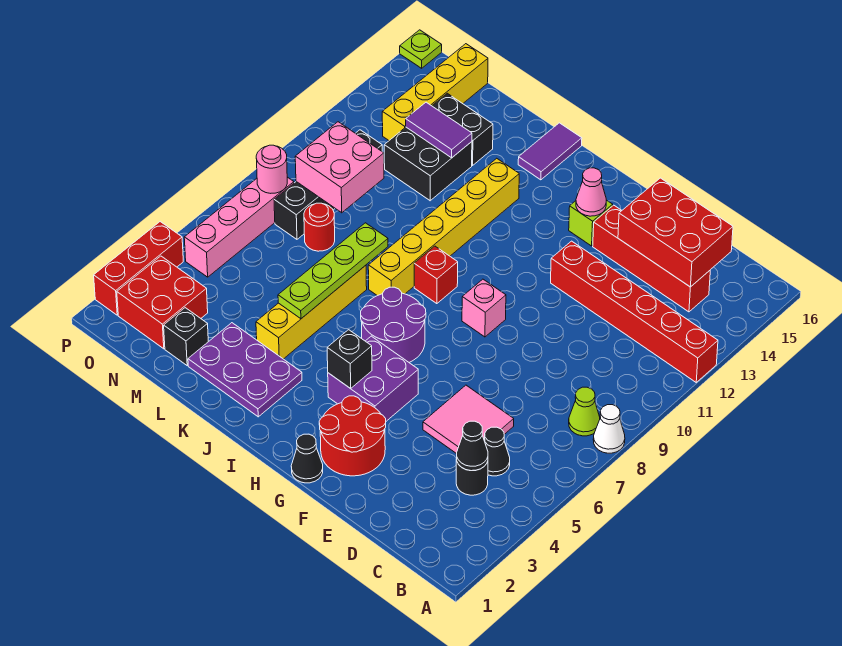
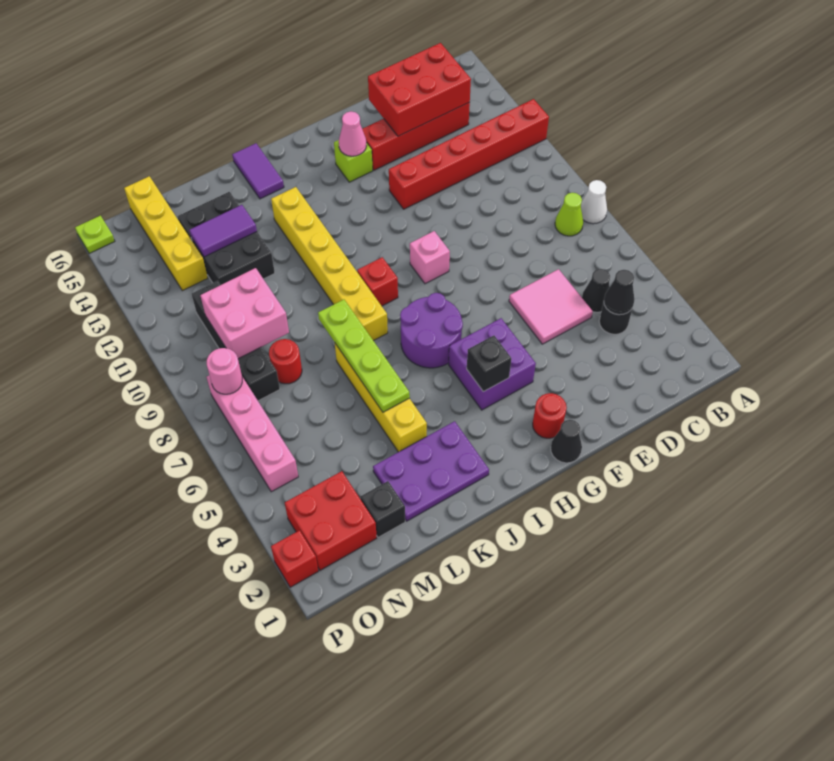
red round brick F2:G3 level 1 -> red round brick G2 level 1
red brick P2:P4 level 1 -> red brick P2 level 1

